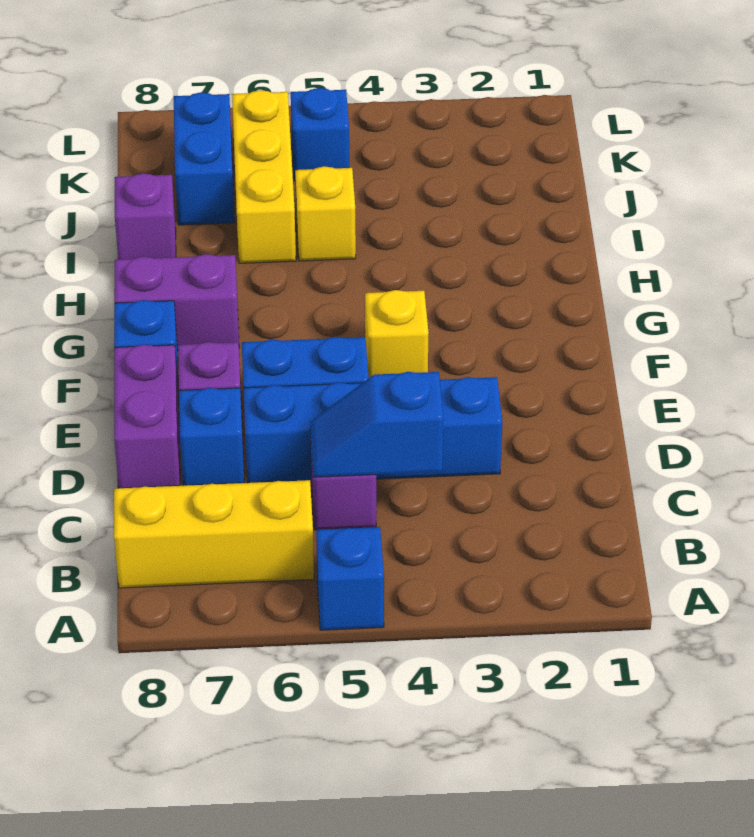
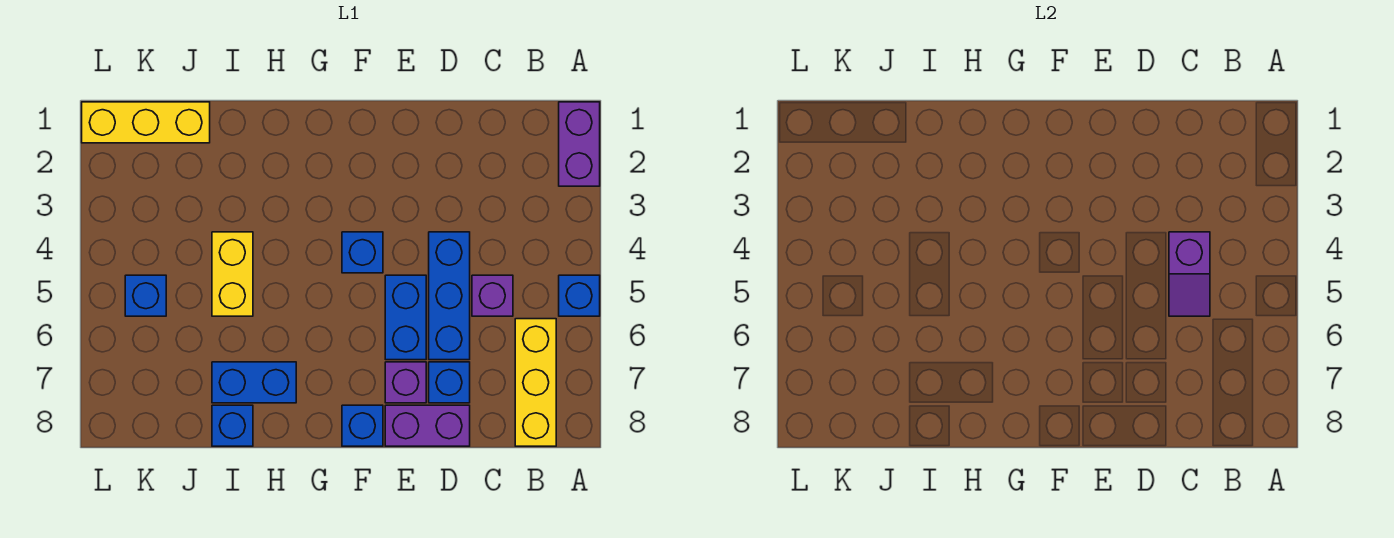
blue slope C4:C5 level 2 top 4 -> purple slope C4:C5 level 2 top 4
blue brick D3:D6 level 1 -> blue brick D4:D6 level 1
yellow brick F4 level 1 -> blue brick F4 level 1
purple brick G7:G8 level 1 -> purple brick A1:A2 level 1
yellow brick I5 level 1 -> yellow brick I4:I5 level 1
yellow brick I6:K6 level 1 -> yellow brick J1:L1 level 1
purple brick I8 level 1 -> blue brick I8 level 1
blue brick J7:K7 level 1 -> blue brick H7:I7 level 1

